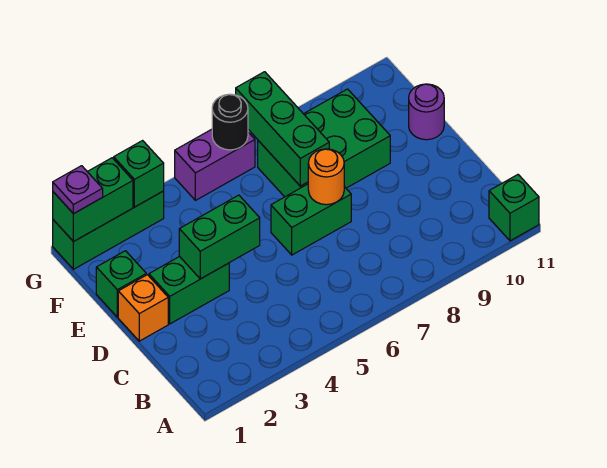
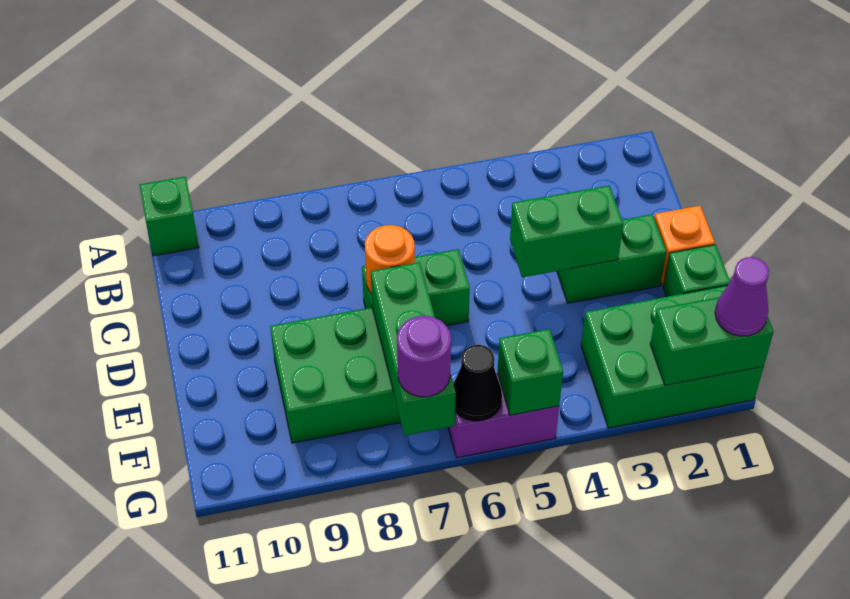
purple round brick E11 level 1 -> purple round brick G7 level 3
green brick G1:G3 level 1 -> green brick F1:G3 level 1
purple plate G1 level 3 -> purple cone G1 level 3
green brick G3 level 2 -> green brick G5 level 2
black round brick G6 level 2 -> black cone G6 level 2

